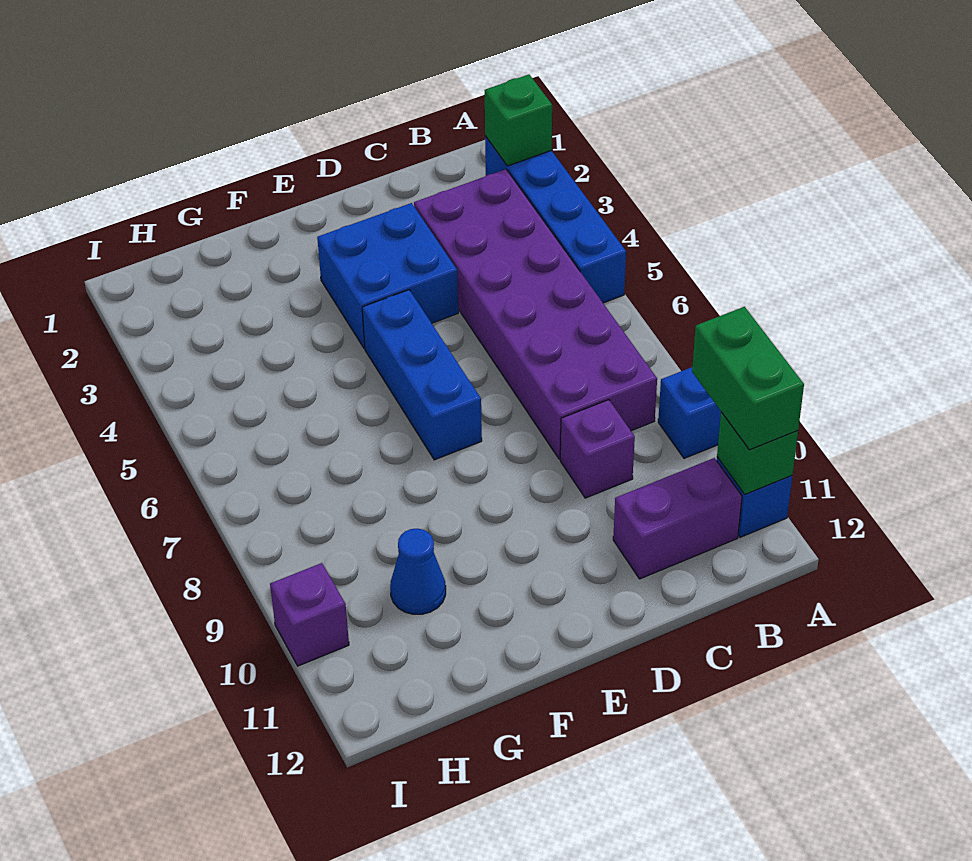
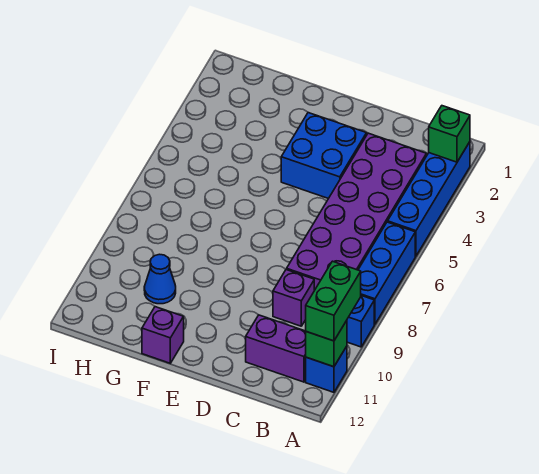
blue brick E5:E7 level 1 -> blue brick A6:A8 level 1
purple brick I10 level 1 -> purple brick F12 level 1

